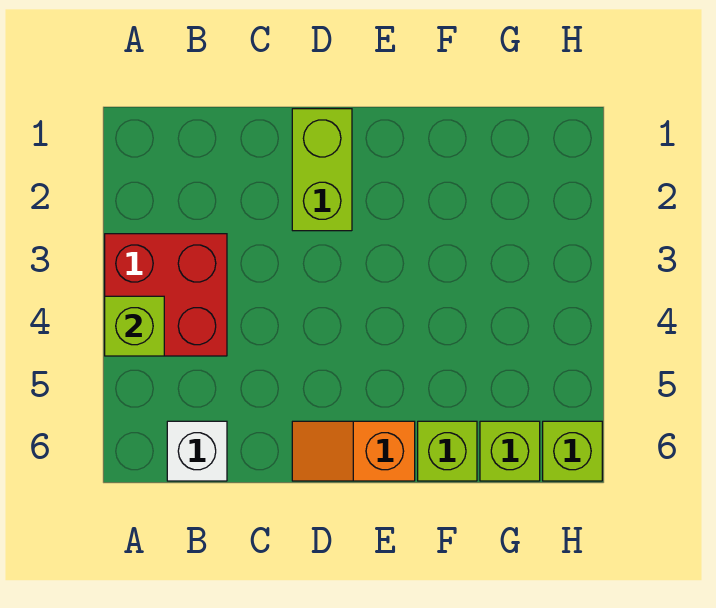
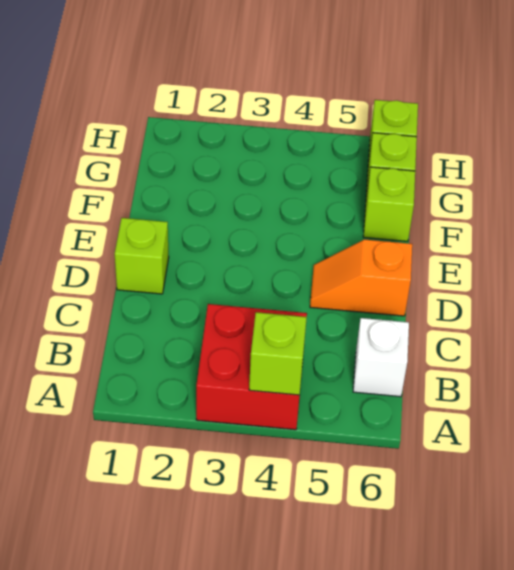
lime brick D1:D2 level 1 -> lime brick D1 level 1
orange slope D6:E6 level 1 top E -> orange slope D5:D6 level 1 top 6

